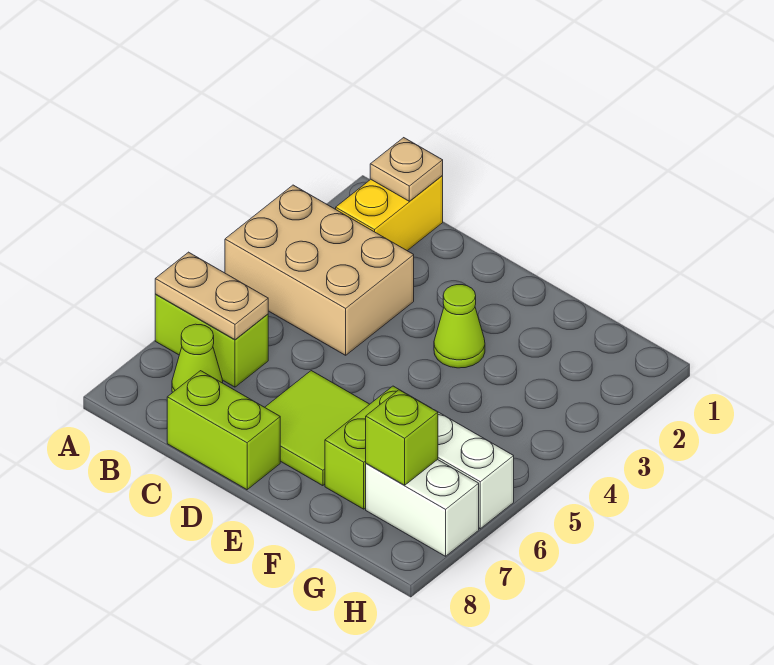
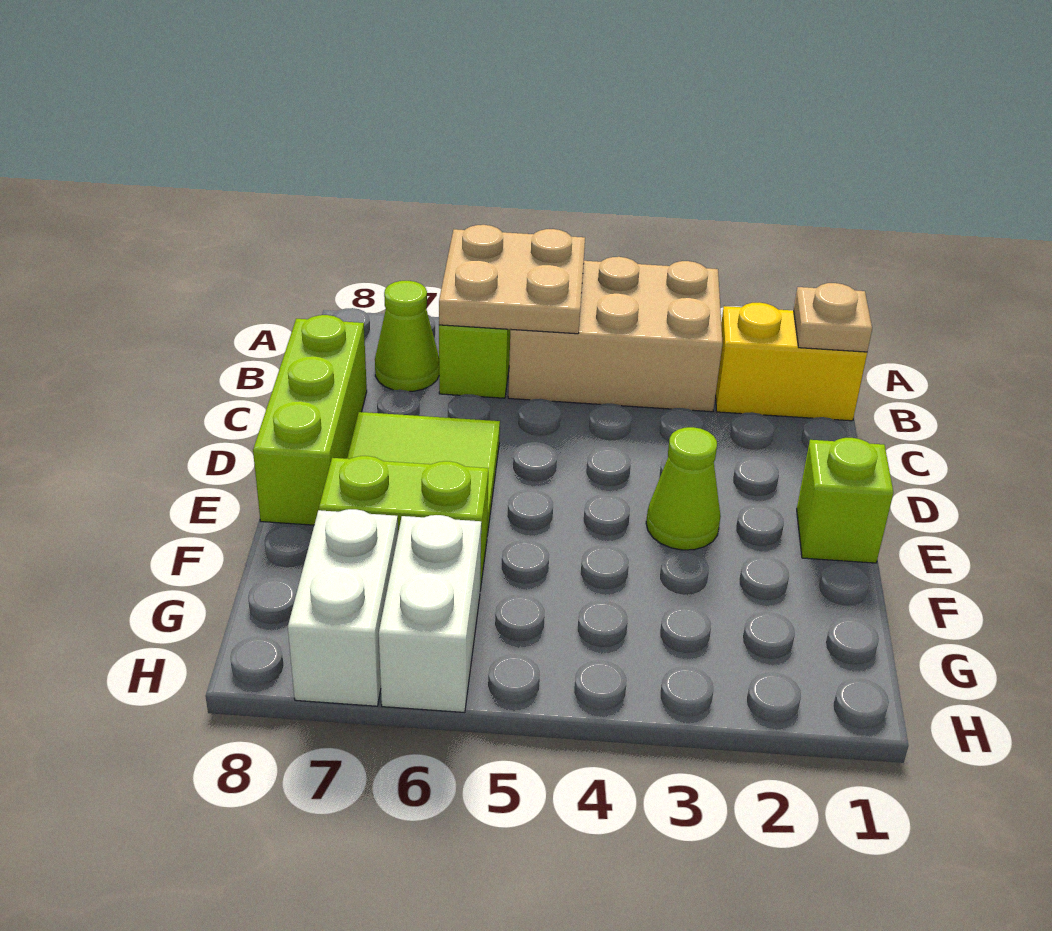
tan brick A3:C4 level 1 -> tan brick A3:B5 level 1
tan plate A6:B6 level 2 -> tan plate A5:B6 level 2
lime brick C8:D8 level 1 -> lime brick C8:E8 level 1
lime brick G7 level 2 -> lime brick E1 level 1

